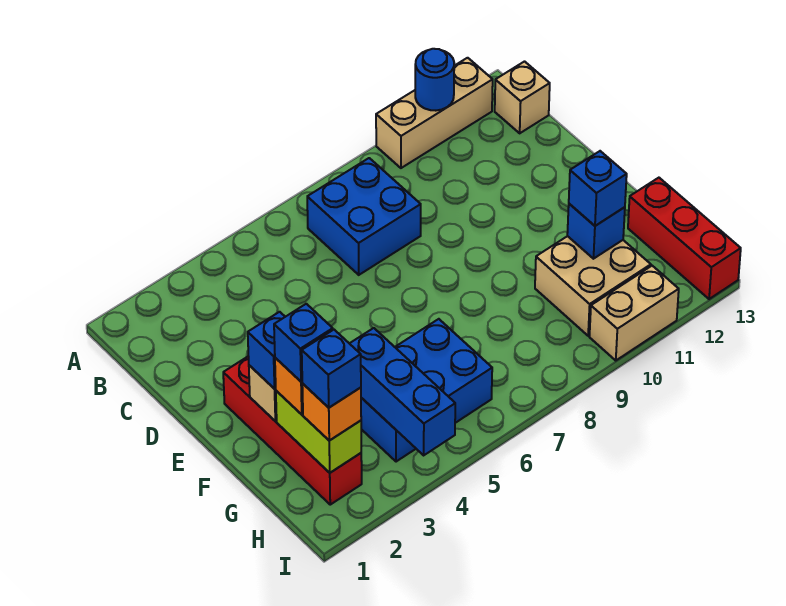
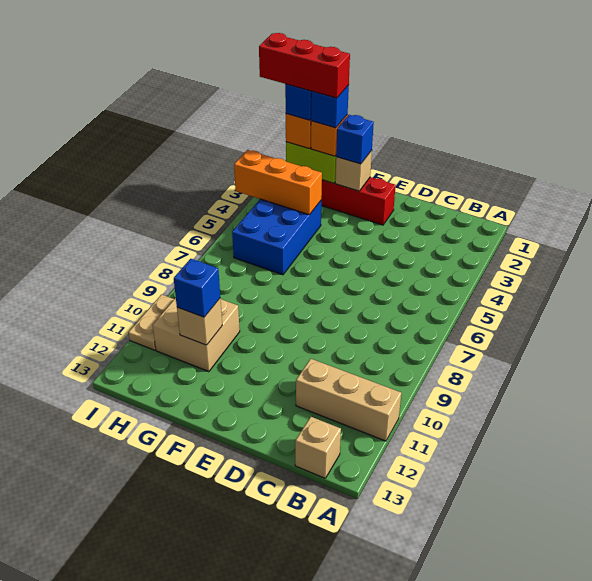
tan brick A10:A12 level 1 -> tan brick A11:C11 level 1
blue round brick A11 level 2 -> none
blue brick B7:C8 level 1 -> none
blue brick G4:I4 level 2 -> orange brick G4:I4 level 2
blue brick G11 level 2 -> tan brick G11 level 2
red brick G13:I13 level 1 -> red brick G2:I2 level 5
tan brick I10:I11 level 1 -> tan plate I10:I11 level 1

